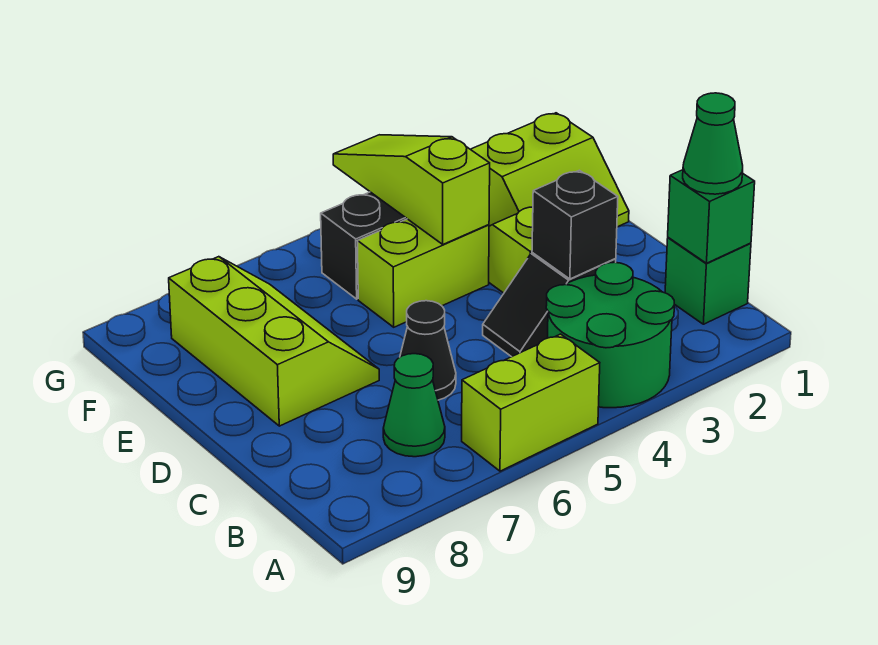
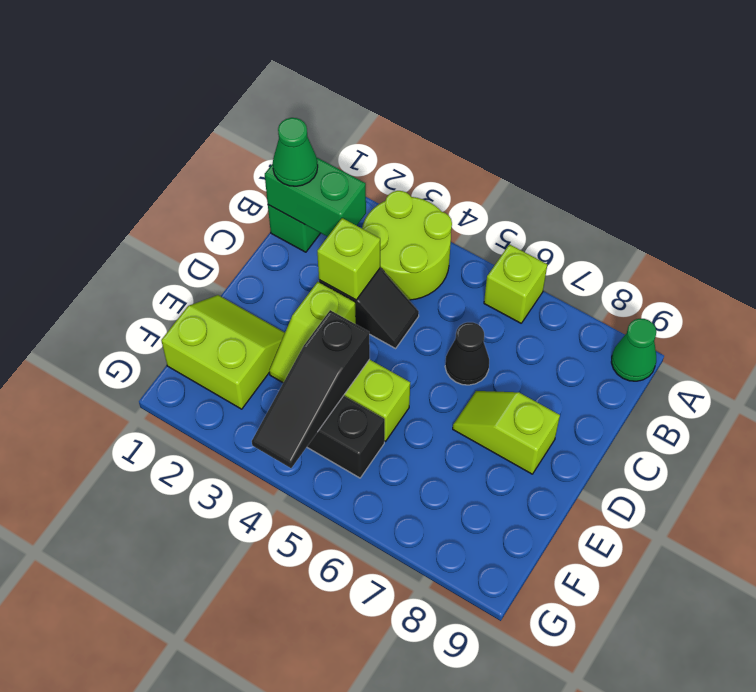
green round brick A3:B4 level 1 -> lime round brick A3:B4 level 1
lime brick A5:A6 level 1 -> lime brick A6 level 1
green brick B1 level 2 -> green brick B1:B2 level 2
green cone B7 level 1 -> green cone A9 level 1
black brick C3 level 2 -> lime brick C3 level 2
lime slope D7:F8 level 1 top 8 -> lime slope D7:D8 level 1 top 8
lime slope E4:G4 level 2 top E -> black slope E4:G4 level 2 top E

